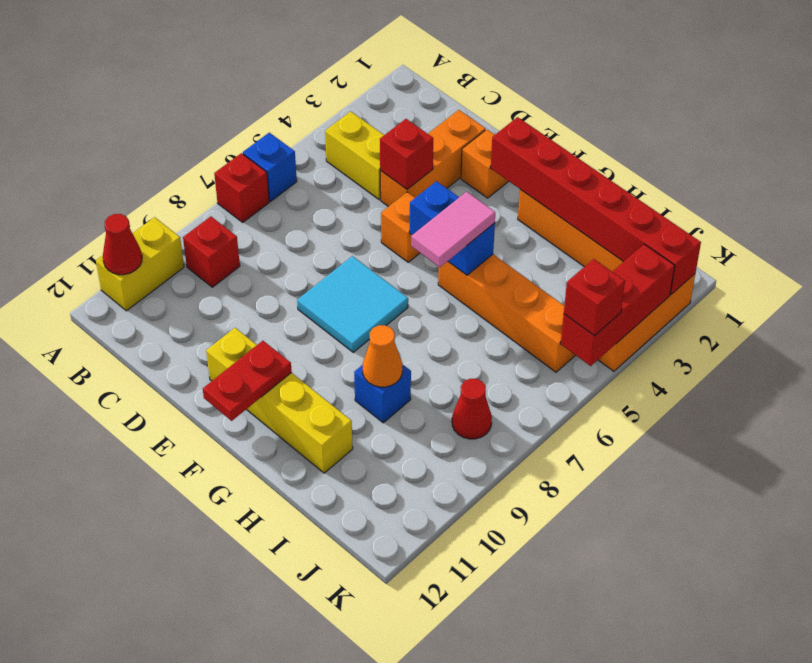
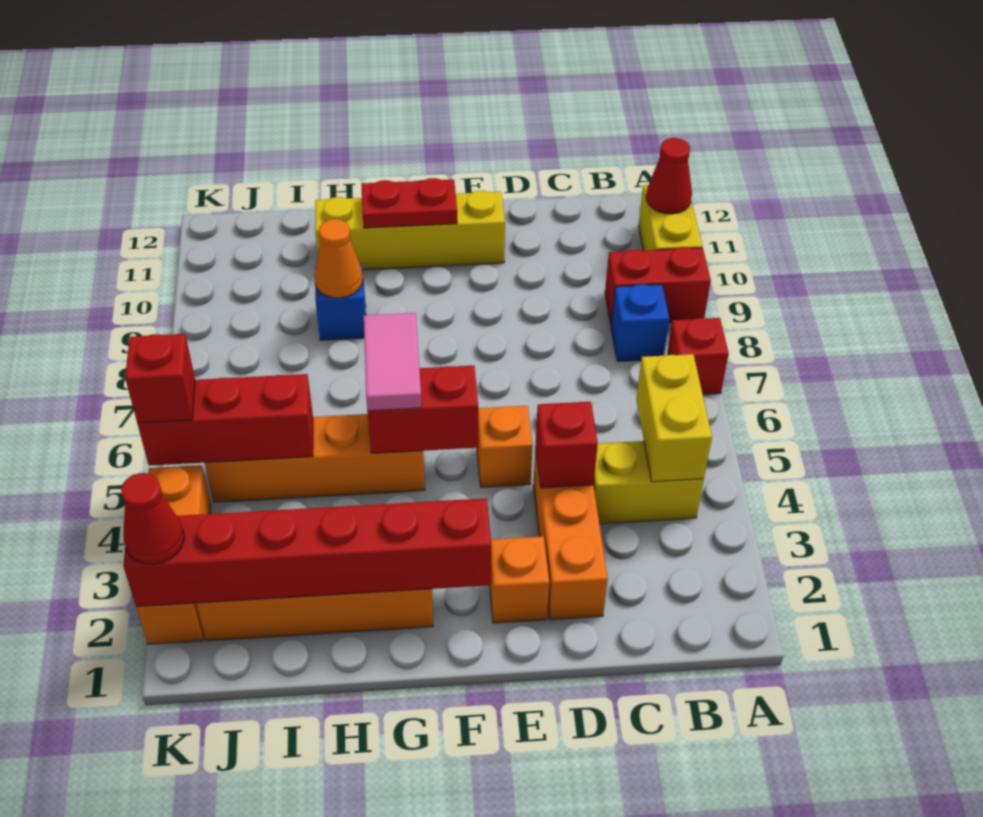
blue brick A6 level 1 -> blue brick B8 level 1
none -> yellow brick B4:B5 level 2
red brick B9 level 1 -> red brick A9:B9 level 1
cyan tile E7:F8 level 1 -> none
blue brick F5:G5 level 2 -> red brick F5:G5 level 2
red plate F11:F12 level 2 -> red plate F11:G11 level 2
red cone J8 level 1 -> red cone K2 level 3
red brick K3:K5 level 2 -> red brick I5:K5 level 2

